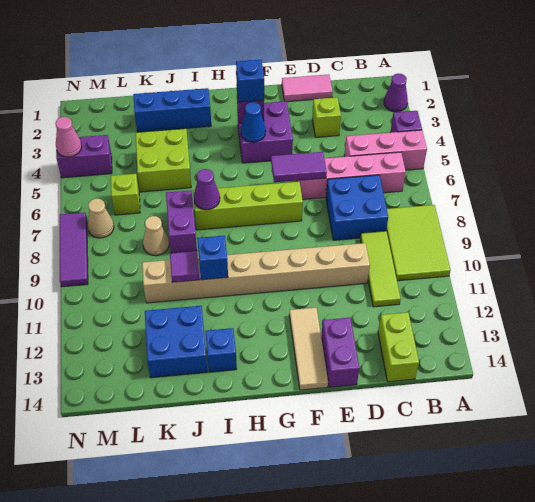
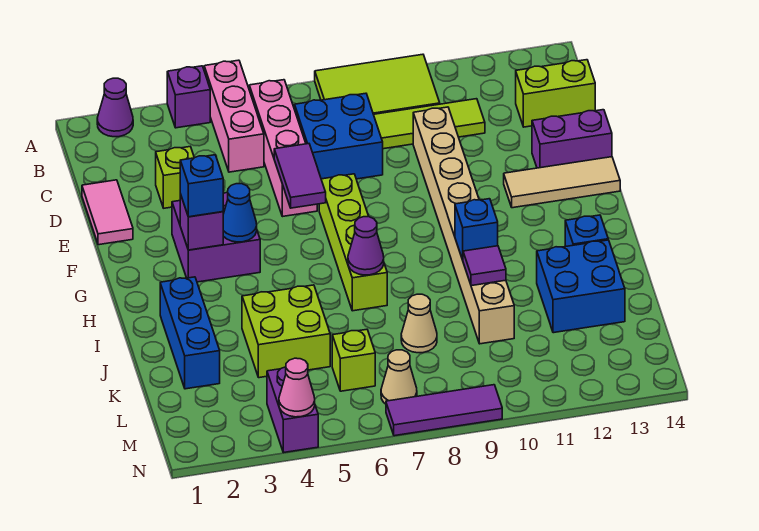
purple brick J7:J8 level 1 -> none

